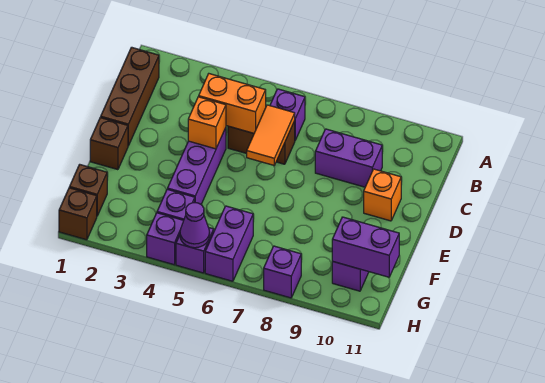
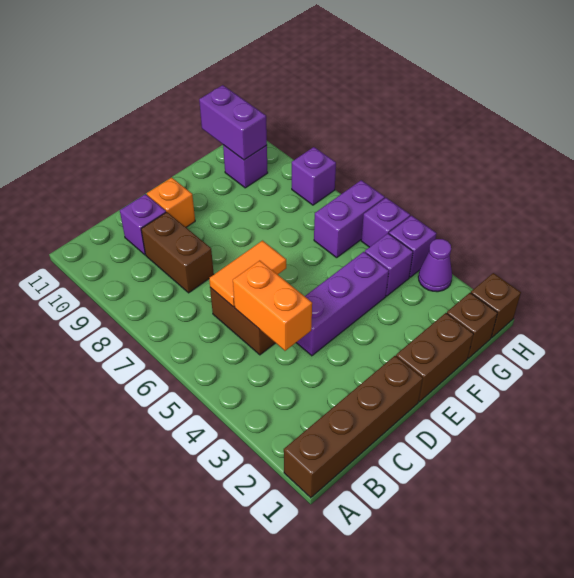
brown brick B1:D1 level 1 -> brown brick A1:D1 level 1
purple brick B6 level 1 -> purple brick C10 level 1
purple brick C8:C9 level 1 -> brown brick C8:C9 level 1
orange brick D4 level 2 -> none
brown brick E1 level 1 -> brown brick E1:F1 level 1
purple cone H5 level 2 -> purple cone H3 level 1

